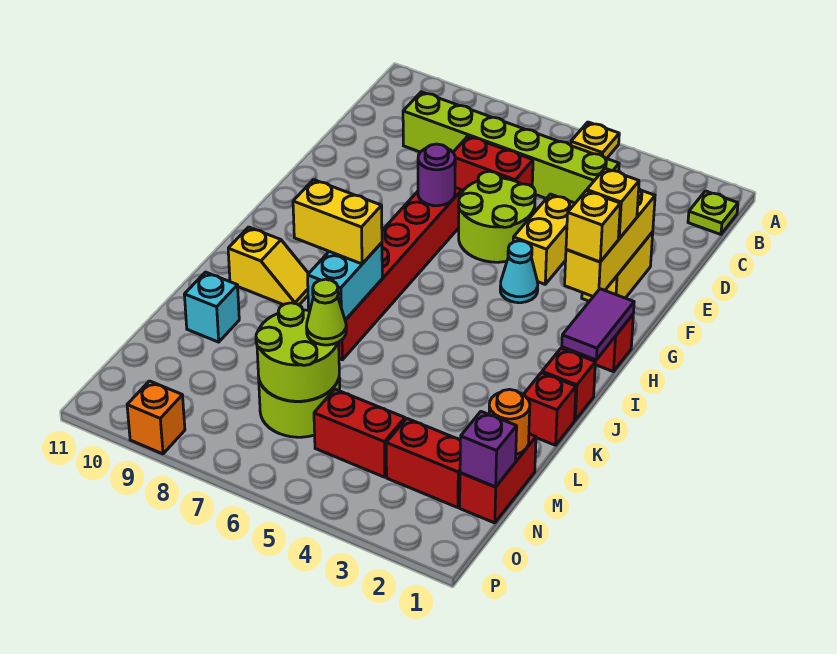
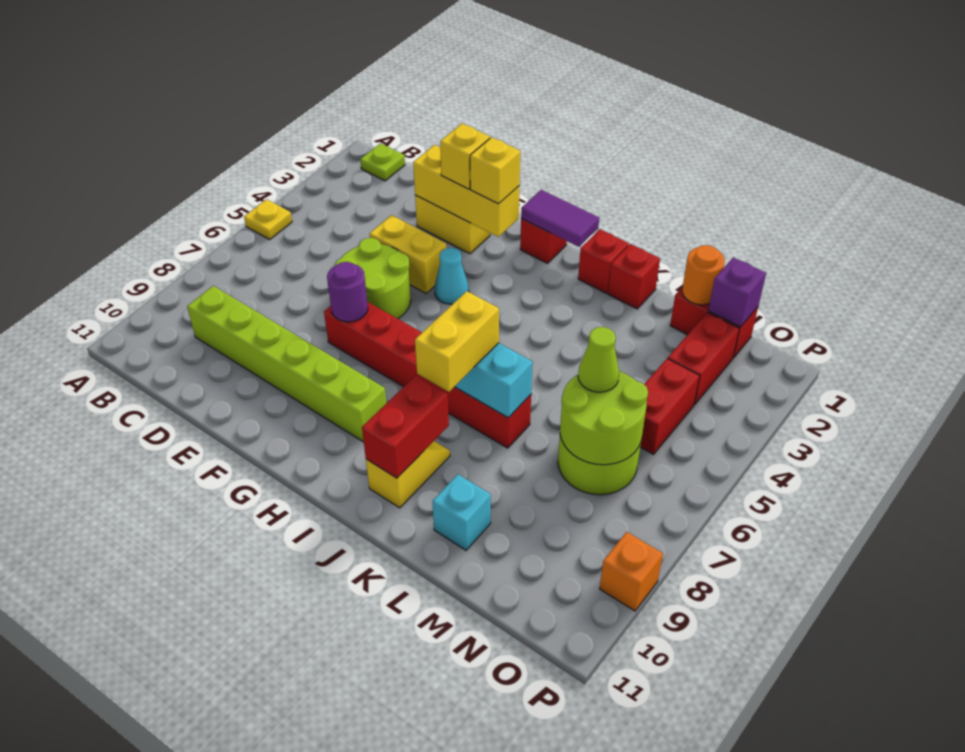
lime brick C4:C9 level 1 -> lime brick C9:H9 level 1
red brick D6:D7 level 1 -> red brick J9:J10 level 2

